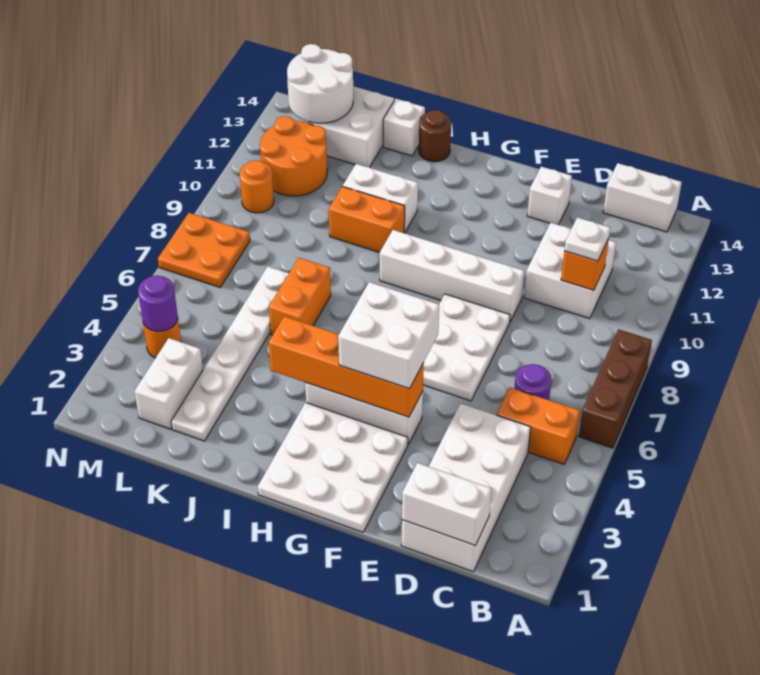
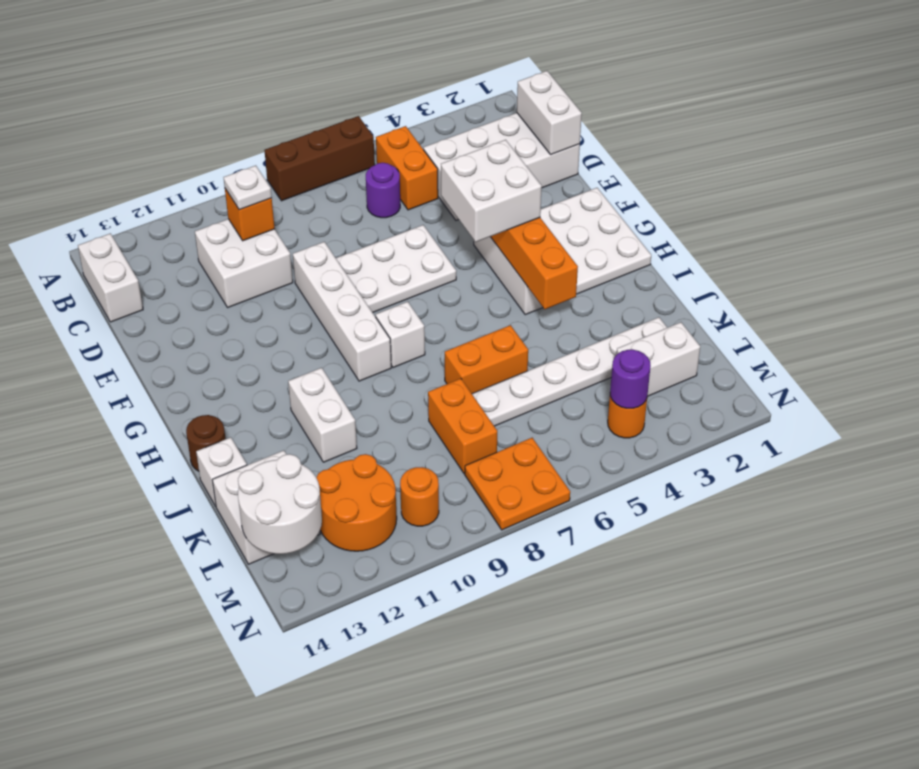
white brick E13 level 1 -> white brick H8 level 1
orange brick I10:J10 level 1 -> orange brick K8:L8 level 1

